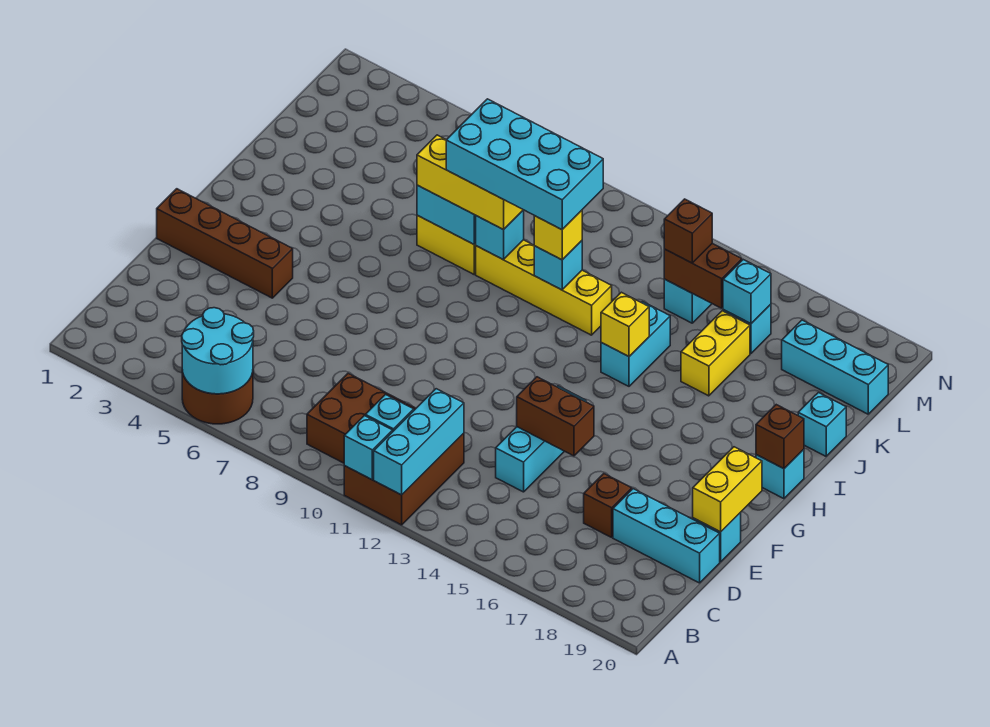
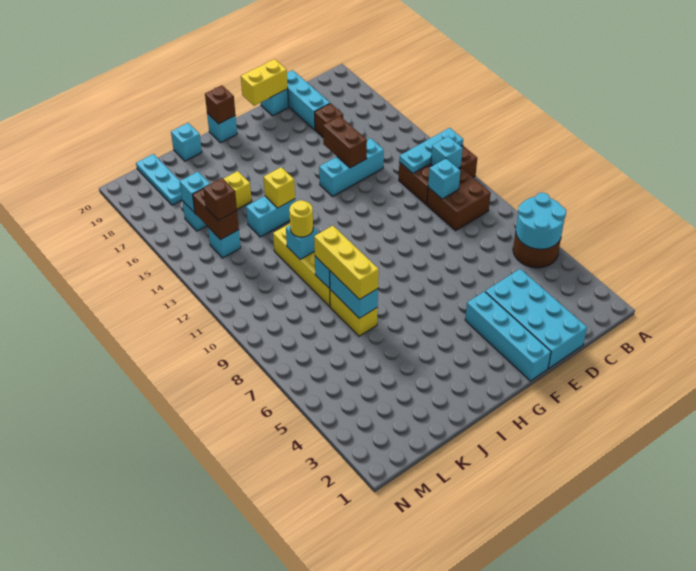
cyan brick A11 level 2 -> cyan brick C10 level 2
cyan brick A12:C12 level 2 -> cyan plate A12:C12 level 2
brown brick F1:F4 level 1 -> cyan brick F1:F4 level 1
cyan brick J8:K11 level 4 -> cyan brick D1:E4 level 1
yellow brick J11 level 3 -> yellow round brick J11 level 3
cyan brick L18:L20 level 1 -> cyan plate L18:L20 level 1

